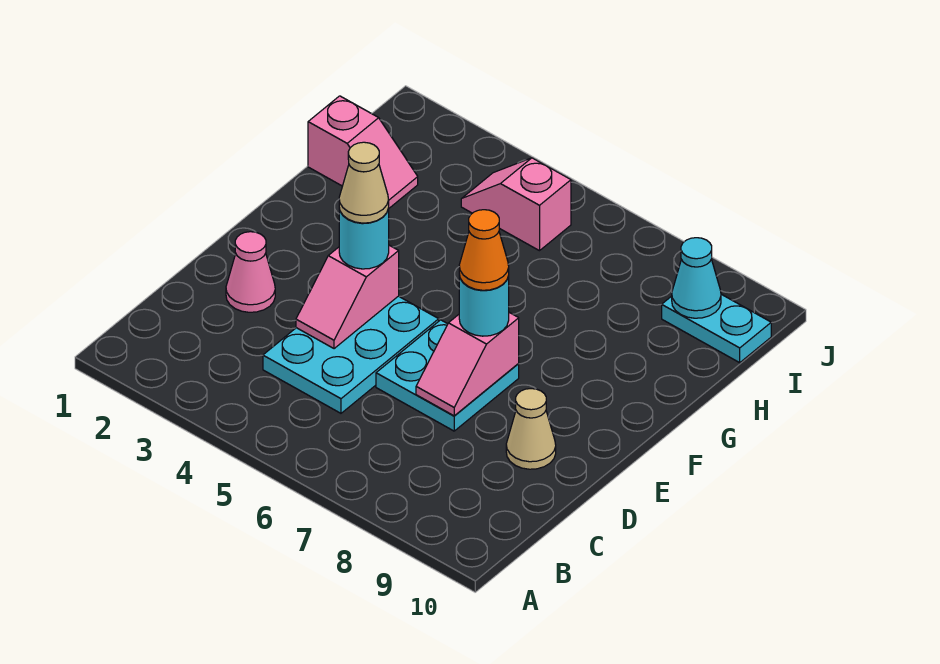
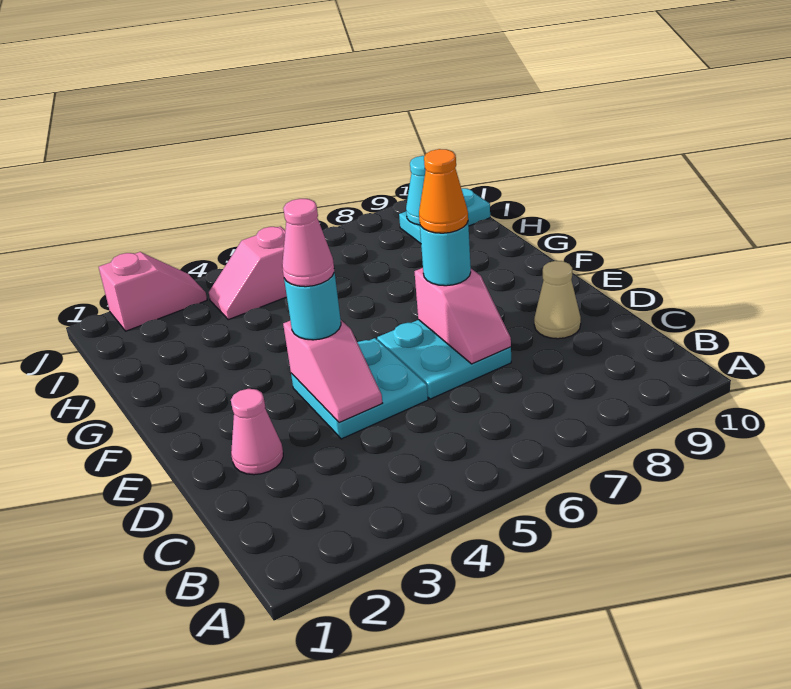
cyan plate C4:E5 level 1 -> cyan plate D4:E5 level 1
tan cone E4 level 4 -> pink cone E4 level 4
pink slope H1:H2 level 1 top 1 -> pink slope J2:J3 level 1 top 2

